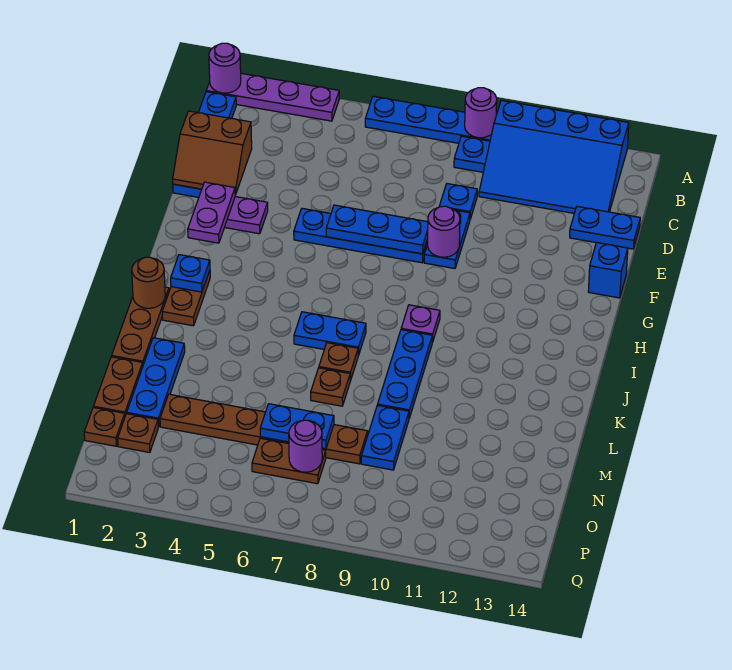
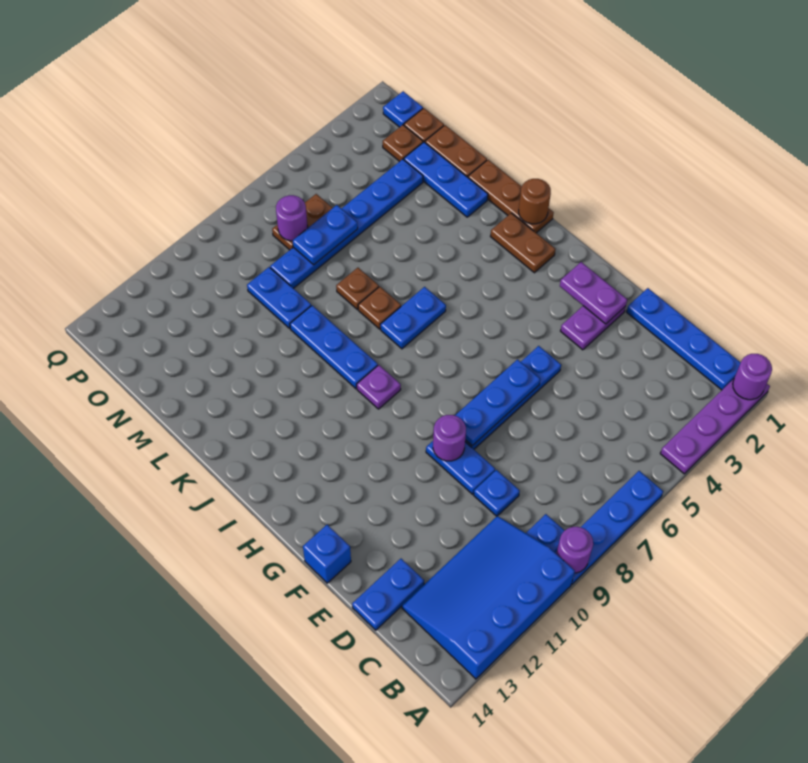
brown slope D1:E2 level 2 top D -> none
blue plate I2 level 2 -> blue plate P1 level 1
brown plate N3:N8 level 1 -> blue plate N3:N8 level 1

